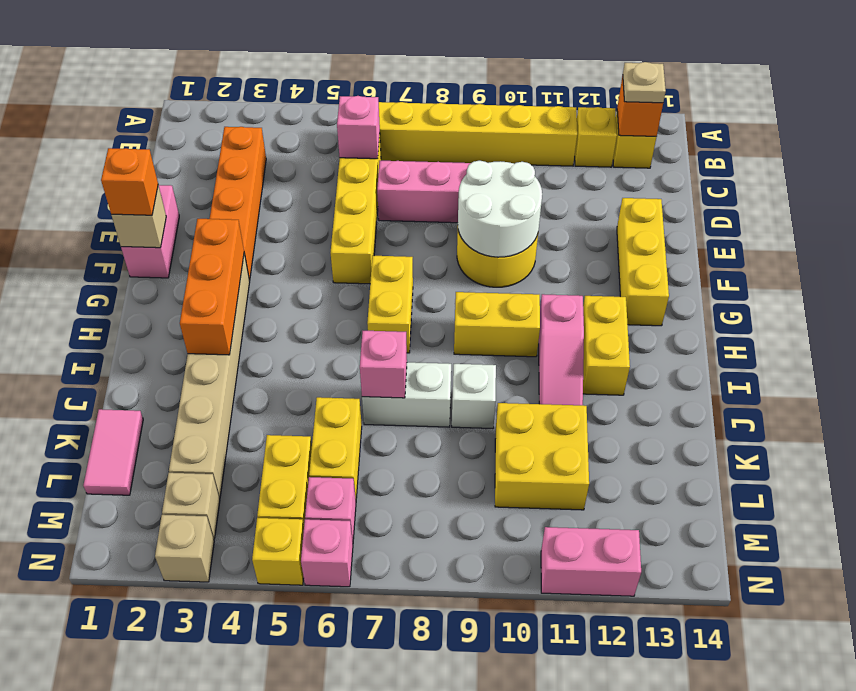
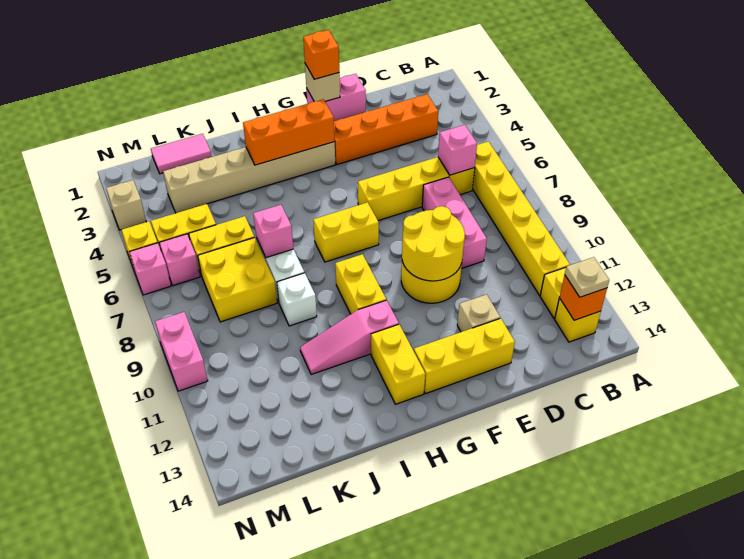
white round brick E9:F10 level 2 -> yellow round brick E9:F10 level 2
yellow brick H12:I12 level 1 -> yellow brick H12:H13 level 1
yellow brick K10:L11 level 1 -> yellow brick K7:L8 level 1
tan brick M3 level 1 -> tan brick E12 level 1
pink brick N11:N12 level 1 -> pink brick N9:N10 level 1

